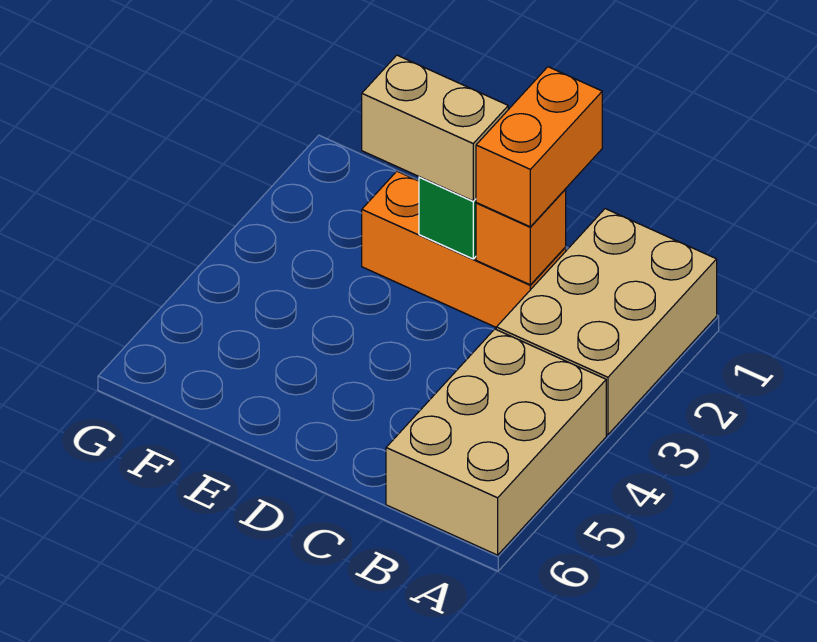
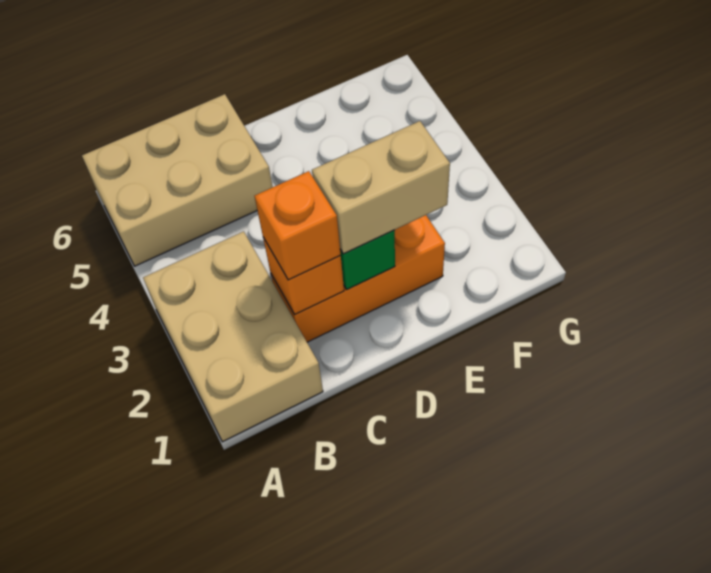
tan brick A4:B6 level 1 -> tan brick A5:C6 level 1
orange brick C1:C2 level 3 -> orange brick C2 level 3

